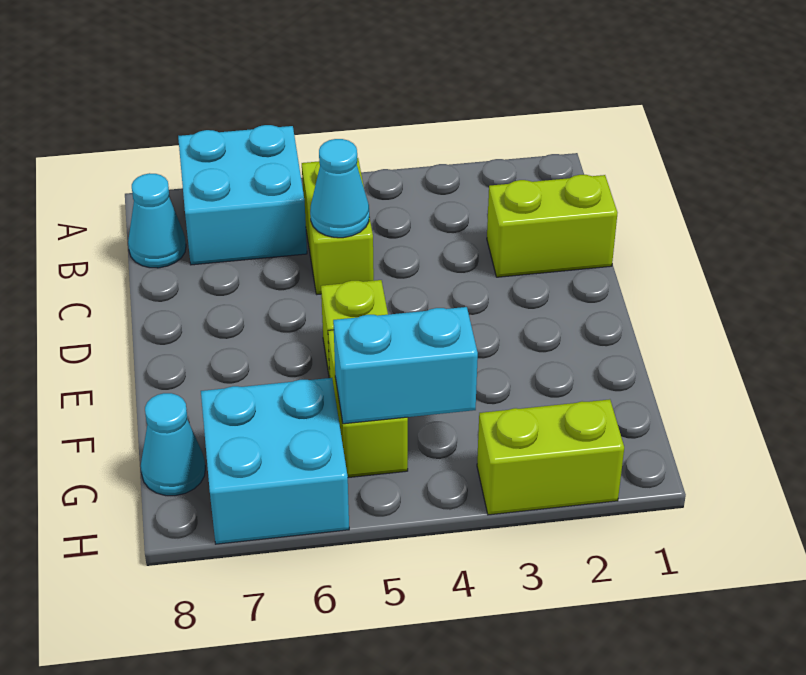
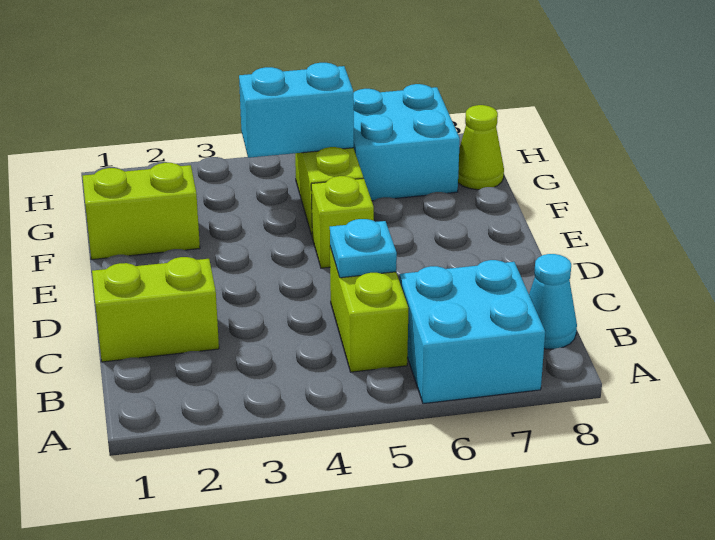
cyan cone C5 level 2 -> cyan plate C5 level 2
cyan cone G8 level 1 -> lime cone G8 level 1
lime brick H2:H3 level 1 -> lime brick F1:F2 level 1

